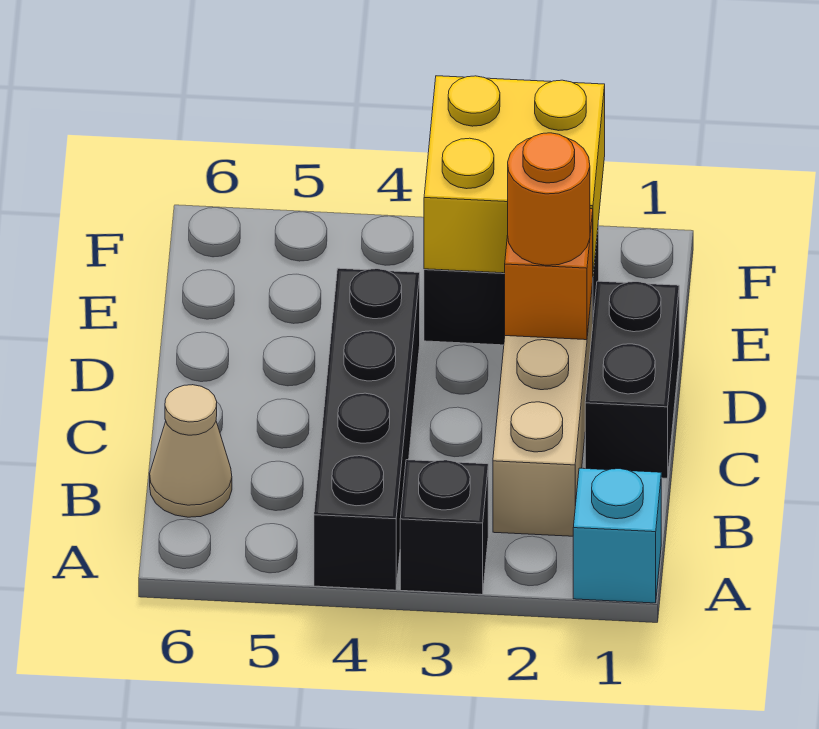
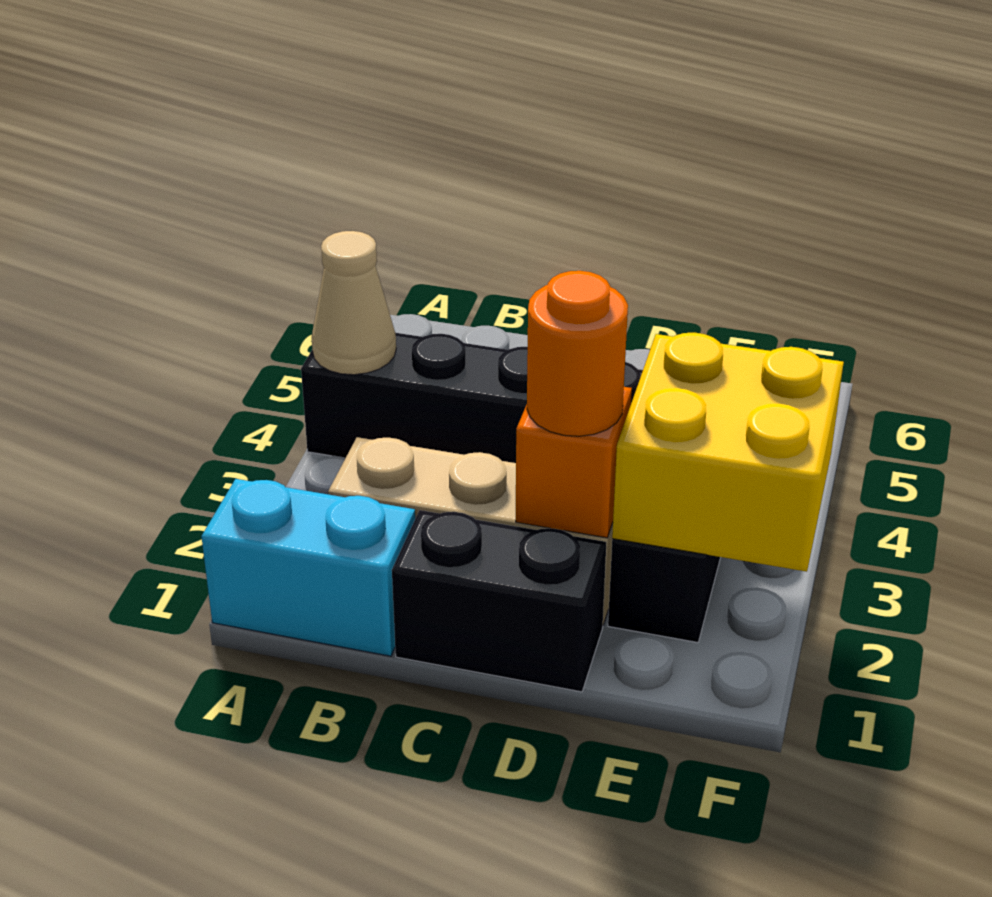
cyan brick A1 level 1 -> cyan brick A1:B1 level 1
black brick A3 level 1 -> none
tan cone B6 level 1 -> tan cone A4 level 2

